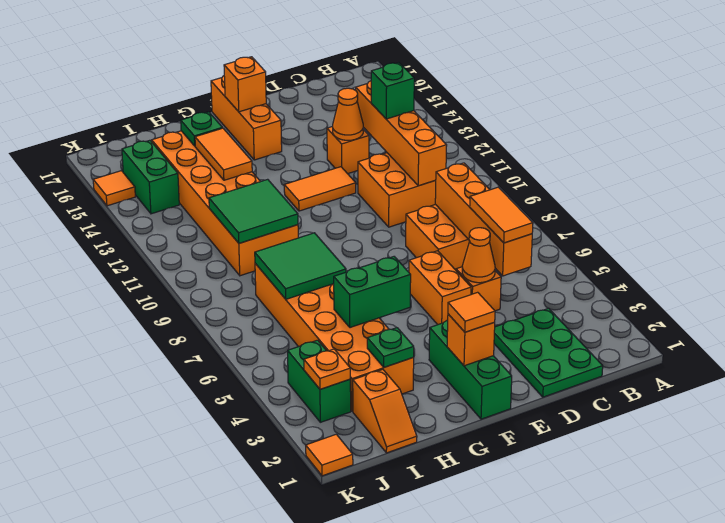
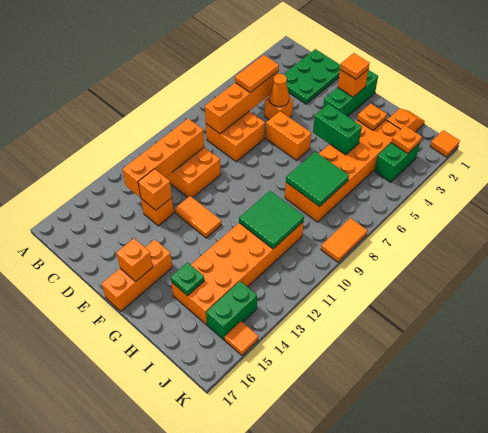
green brick C12 level 3 -> none
orange cone D13 level 2 -> orange brick D13 level 2
orange brick E5:E6 level 1 -> orange brick E6:F6 level 1
green plate H3 level 2 -> orange plate H3 level 2
orange tile H13:H14 level 2 -> orange tile K8:K9 level 1

